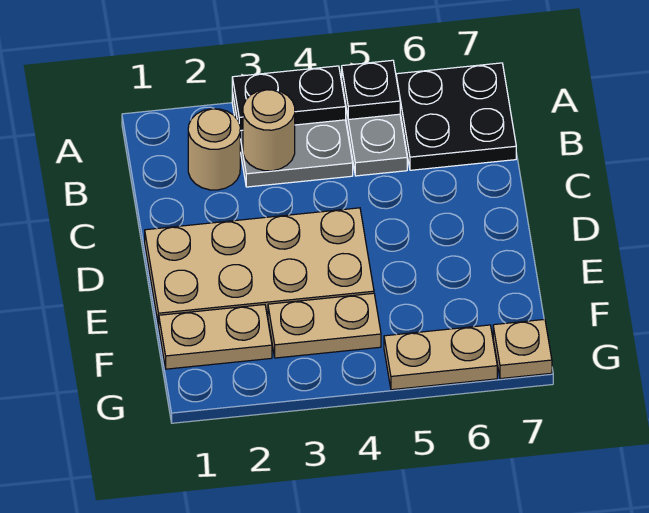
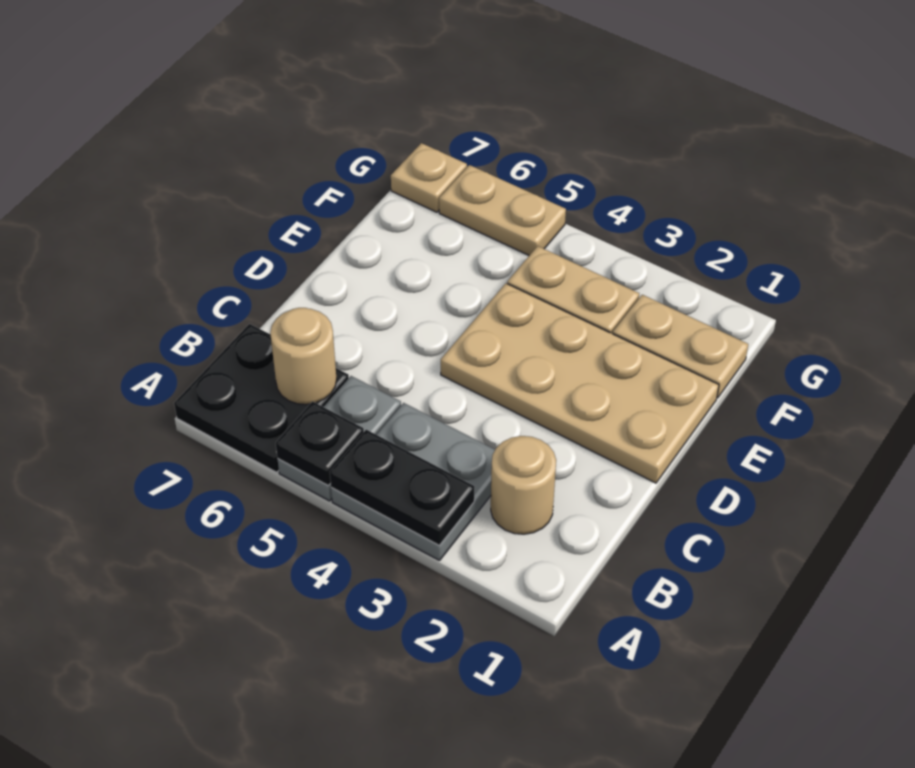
tan round brick B3 level 2 -> tan round brick B6 level 2

